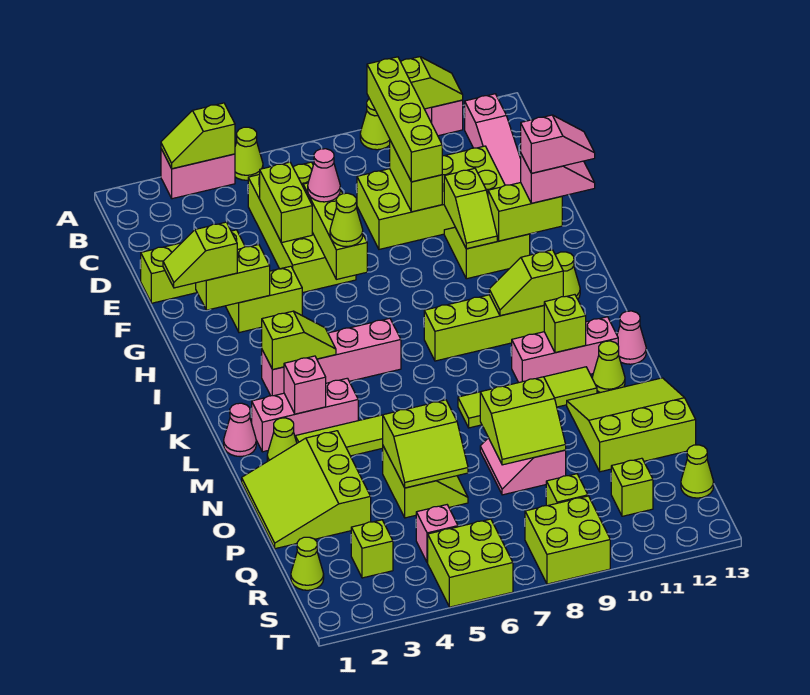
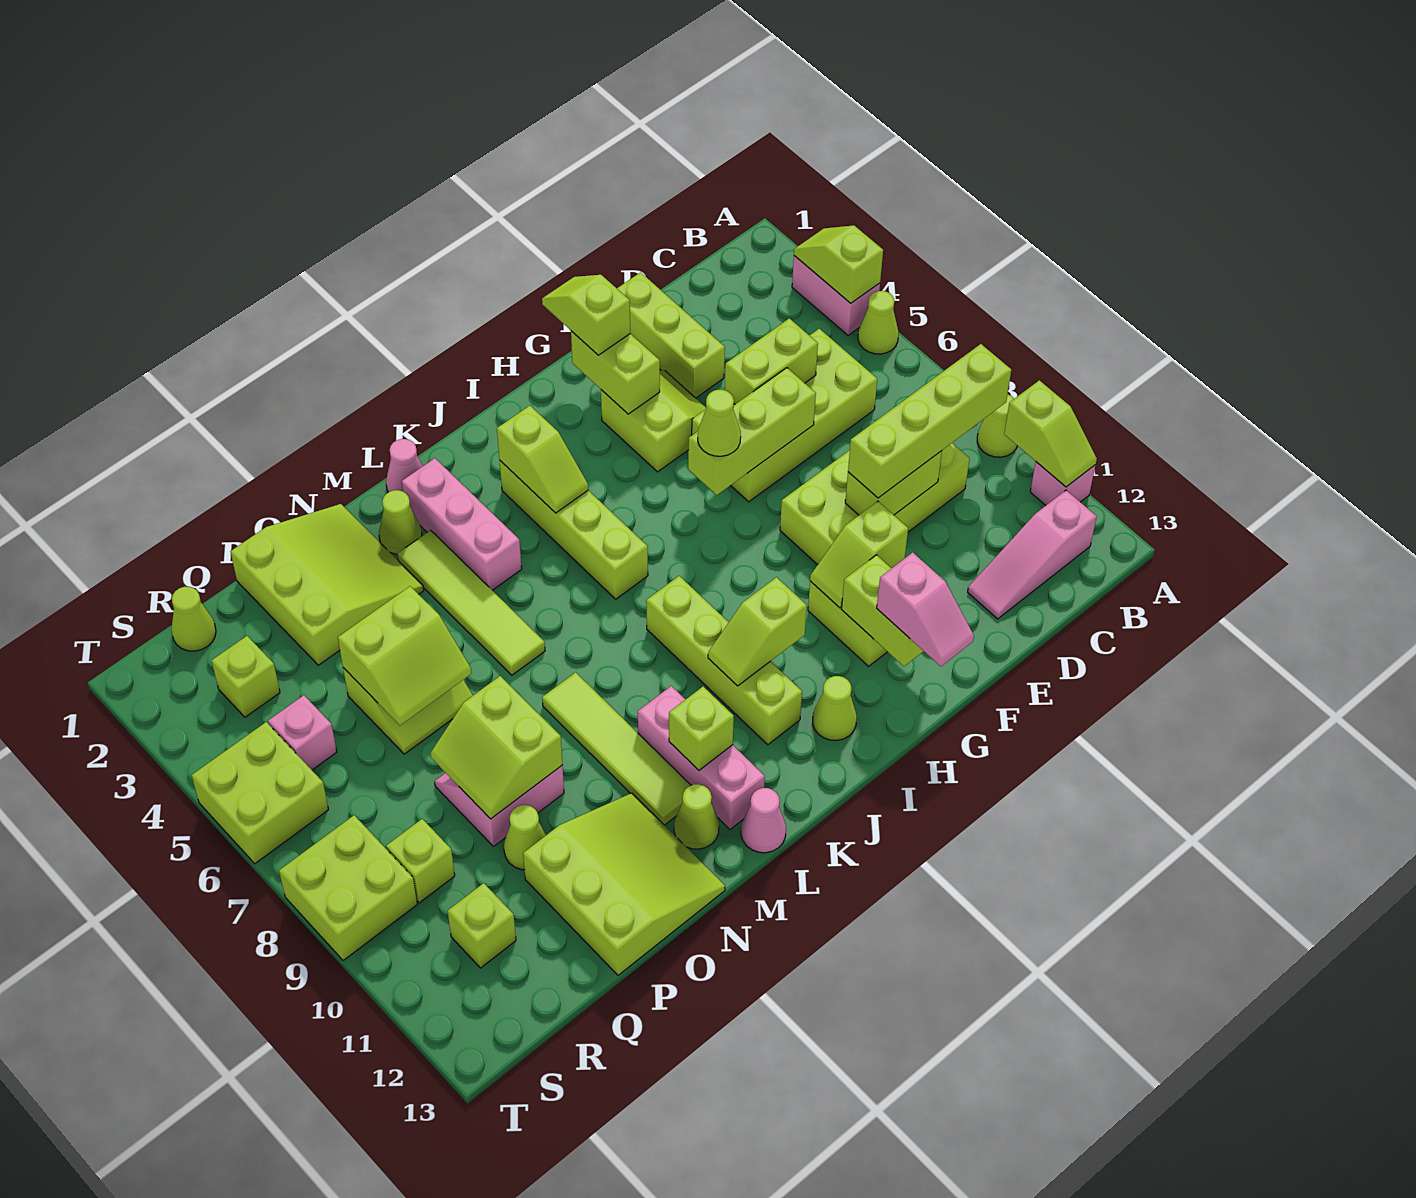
lime brick D8:E11 level 1 -> lime brick C8:F9 level 1
pink cone E6 level 3 -> none
pink slope G12:G13 level 4 top 12 -> none
pink brick J3:J6 level 1 -> lime brick J3:J6 level 1
lime slope J10:J11 level 2 top 11 -> lime slope I10:J10 level 2 top I
pink brick L3 level 2 -> none
lime slope N1:P3 level 1 top 3 -> lime slope N1:P3 level 1 top P
lime slope O5:P6 level 2 top O -> lime slope O5:P6 level 2 top 5
lime cone R13 level 1 -> lime cone P10 level 1

